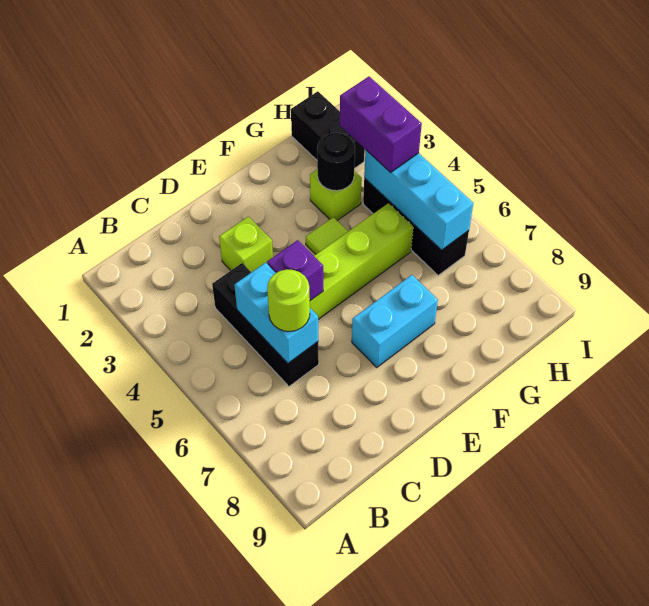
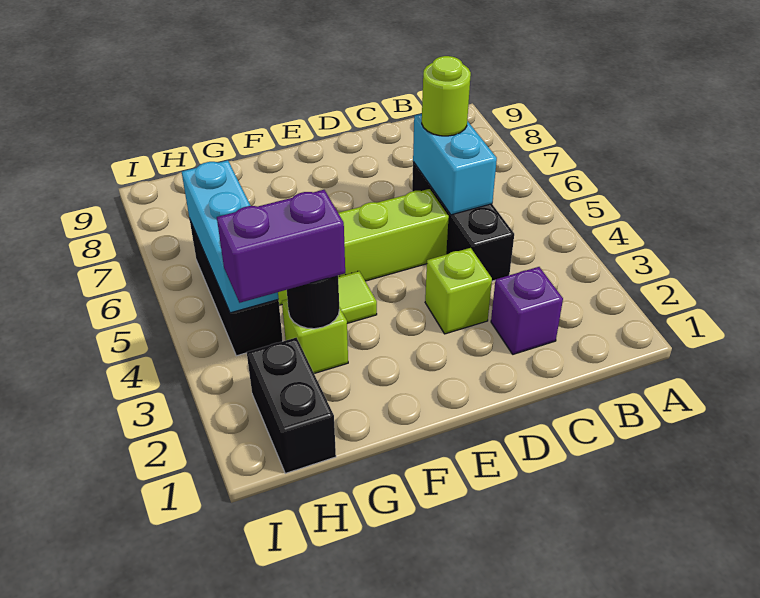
purple brick D5 level 2 -> purple brick C2 level 1
cyan brick E7:F7 level 1 -> none
purple brick H3:H4 level 3 -> purple brick G3:H3 level 3

